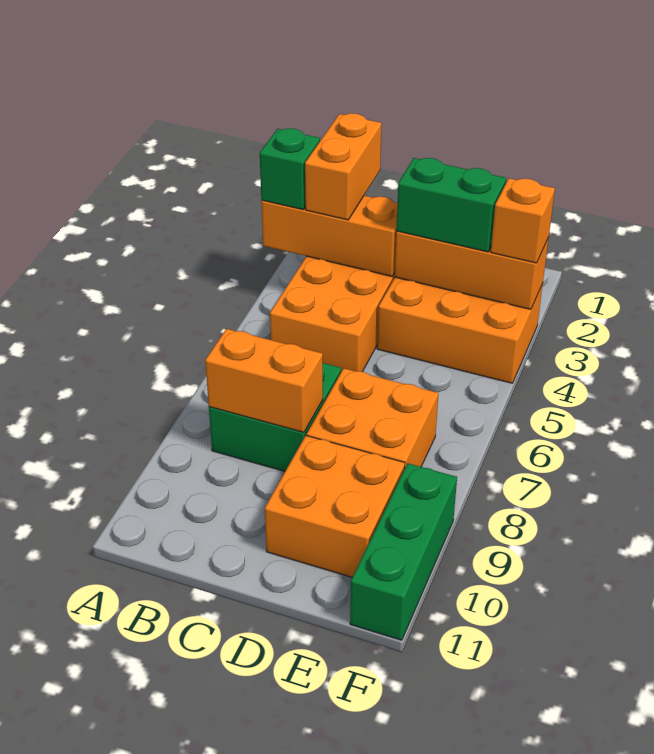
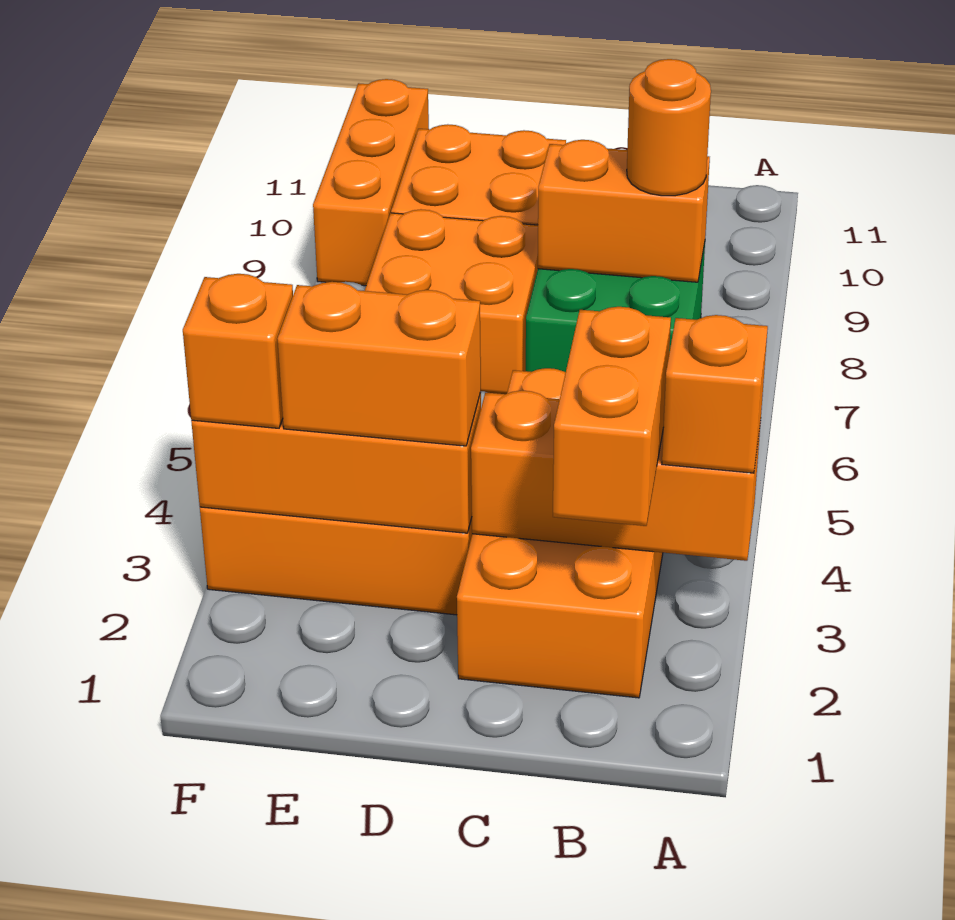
green brick A3 level 3 -> orange brick A3 level 3
none -> orange round brick B8 level 3
green brick D3:E3 level 3 -> orange brick D3:E3 level 3
green brick F9:F11 level 1 -> orange brick F9:F11 level 1

